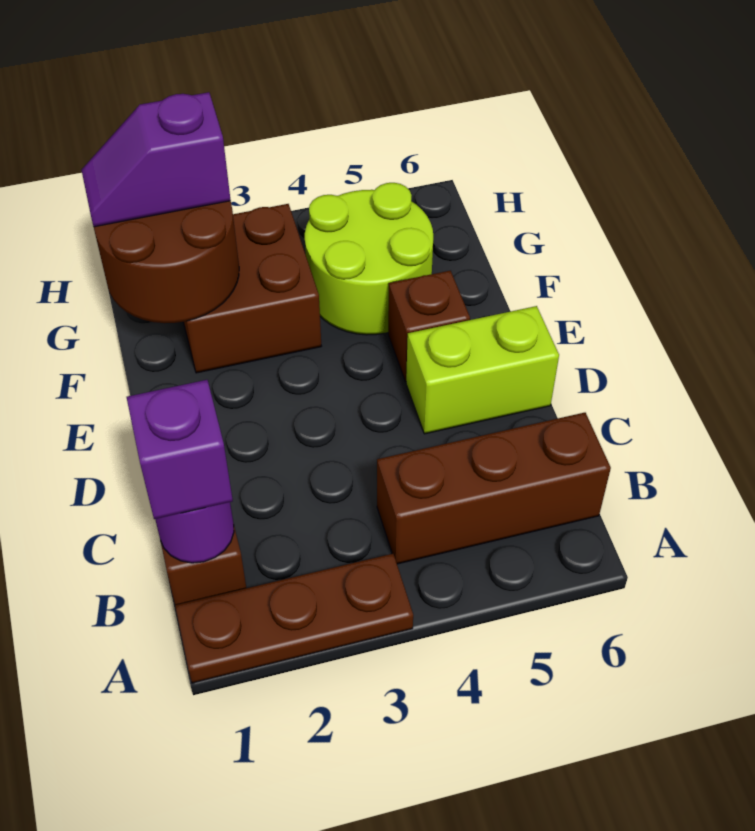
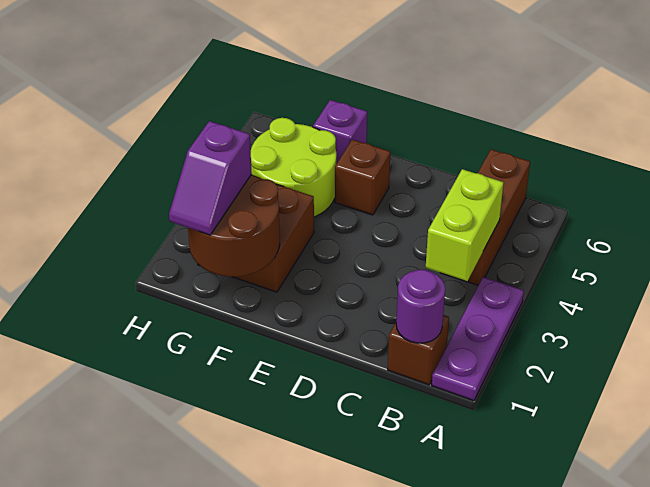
brown plate A1:A3 level 1 -> purple plate A1:A3 level 1
purple brick B1 level 3 -> purple brick F6 level 1
lime brick D5:D6 level 1 -> lime brick B3:B4 level 2

